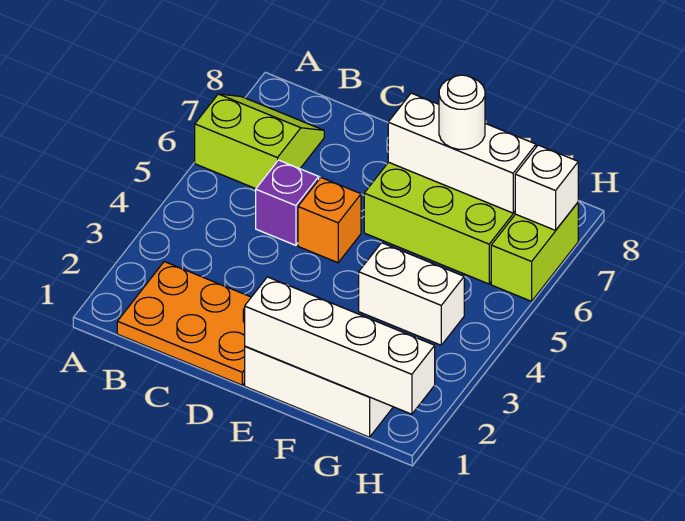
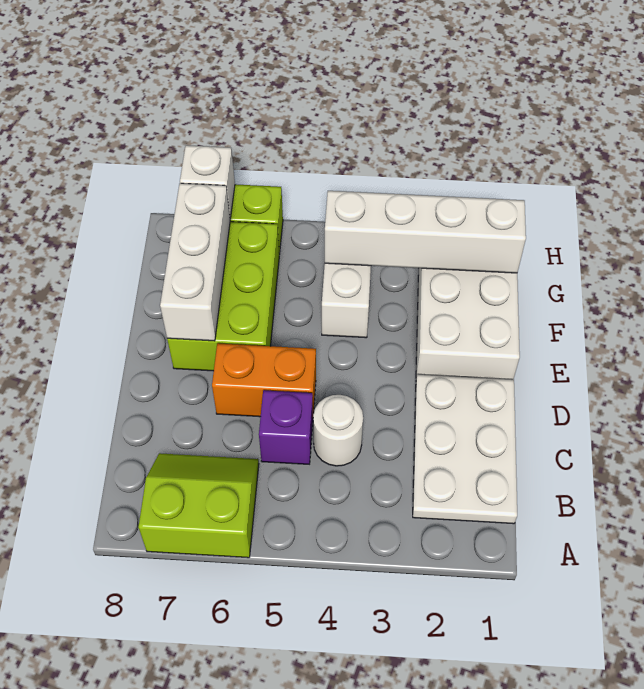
lime slope A6:B7 level 1 top 6 -> lime slope A6:B7 level 1 top A
orange plate B1:D2 level 1 -> white plate B1:D2 level 1
orange brick D5 level 1 -> orange brick D5:D6 level 1
white brick E1:H1 level 2 -> white brick G1:G4 level 2
white round brick F7 level 3 -> white round brick C4 level 1

